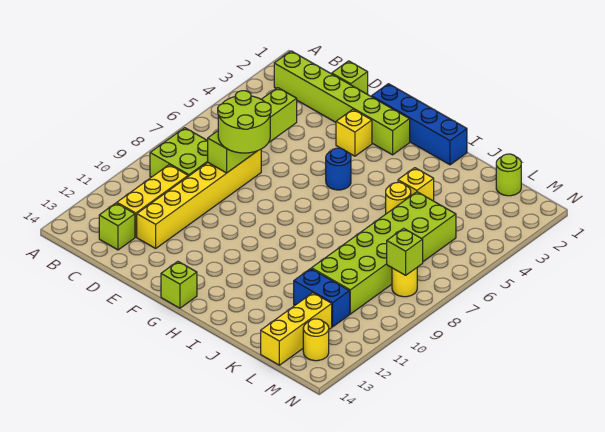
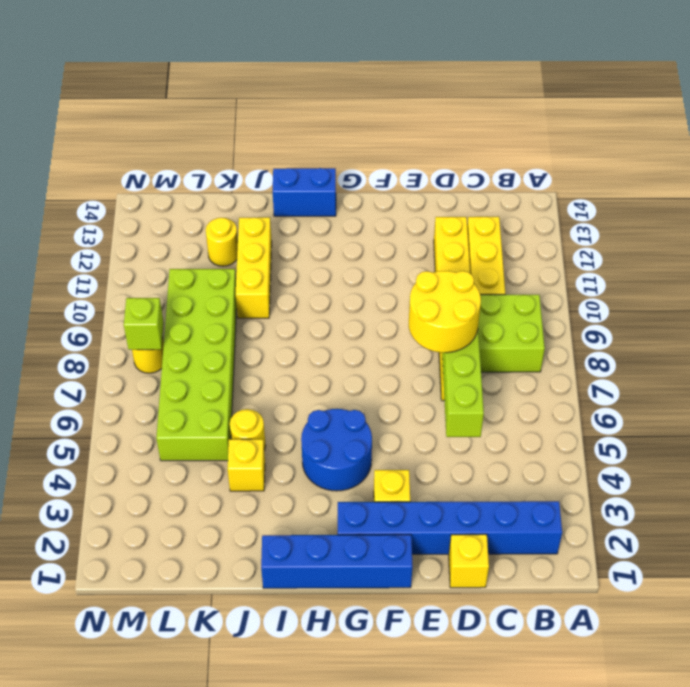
lime brick B2:G2 level 1 -> blue brick B2:G2 level 1
lime brick C13 level 1 -> none
lime brick D1 level 1 -> yellow brick D1 level 1
lime round brick D7:E8 level 3 -> yellow round brick D7:E8 level 3
blue round brick G5 level 1 -> blue round brick G4:H5 level 1
lime brick G14 level 1 -> none
blue brick K11:L11 level 1 -> blue brick H14:I14 level 1
lime round brick L1 level 1 -> none
yellow brick L12:L14 level 1 -> yellow brick J10:J12 level 1
yellow round brick M13 level 1 -> yellow round brick K12 level 1

